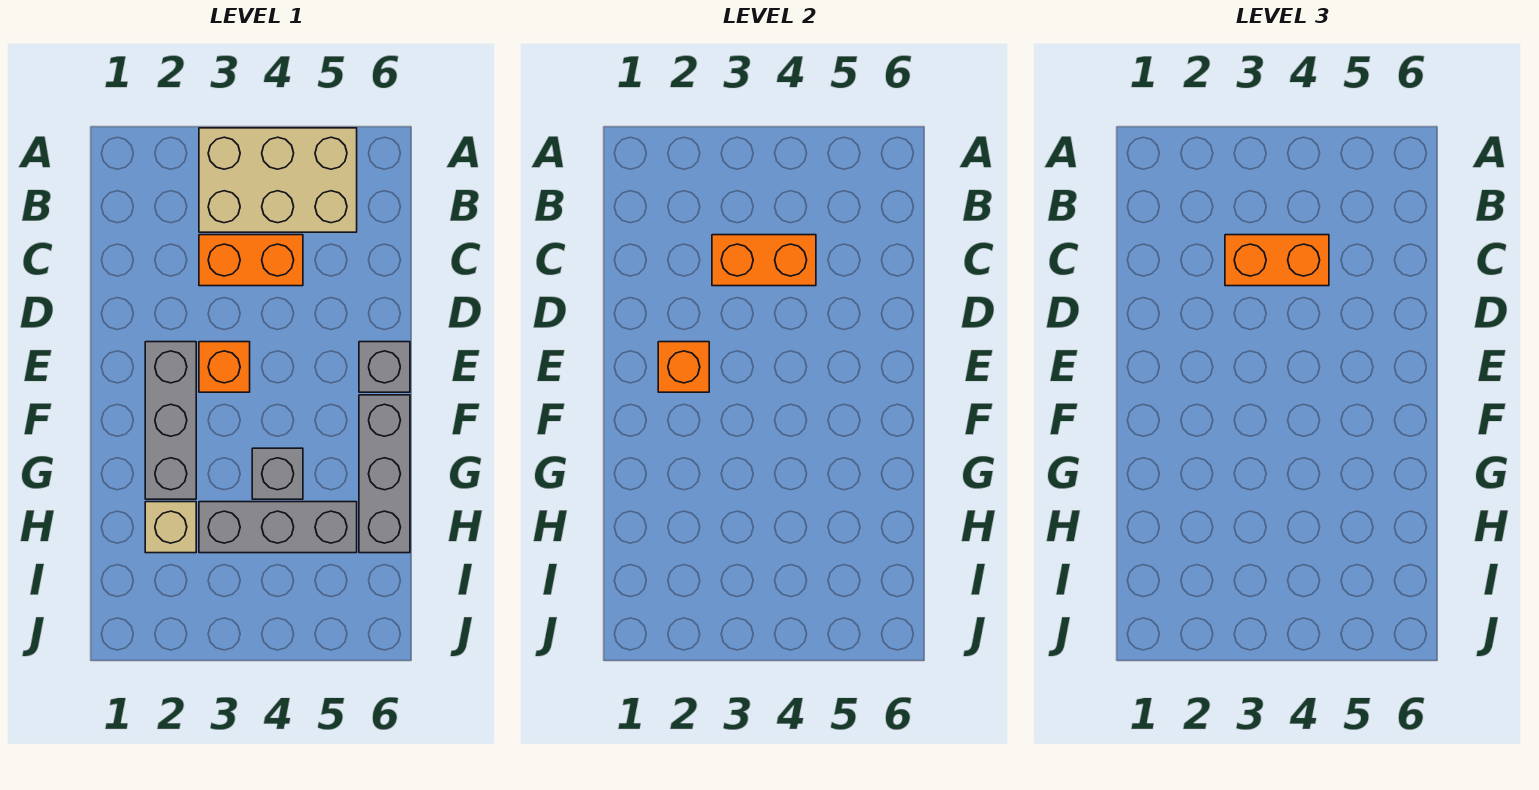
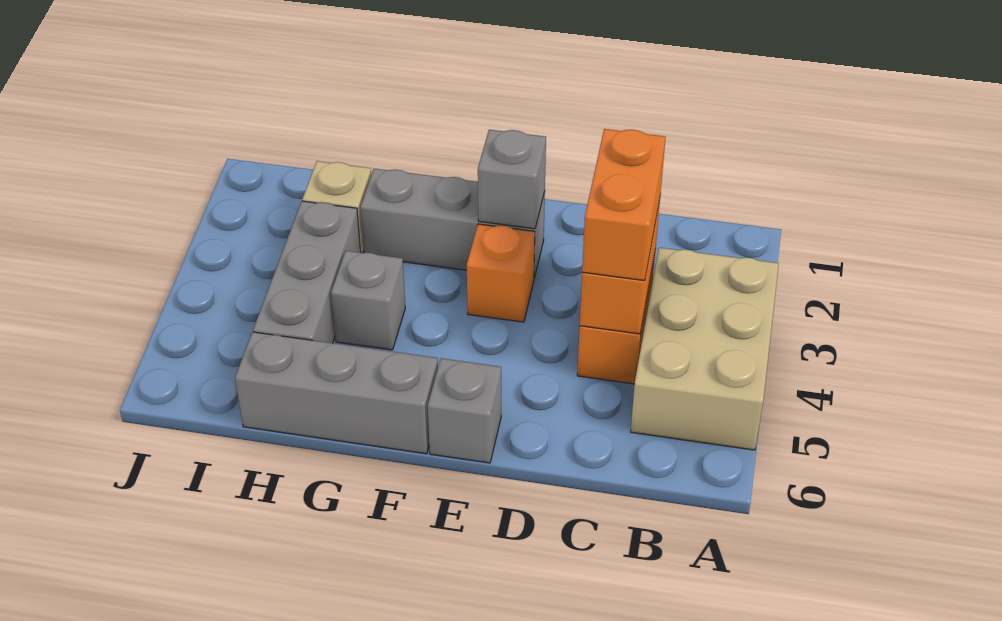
orange brick E2 level 2 -> grey brick E2 level 2

